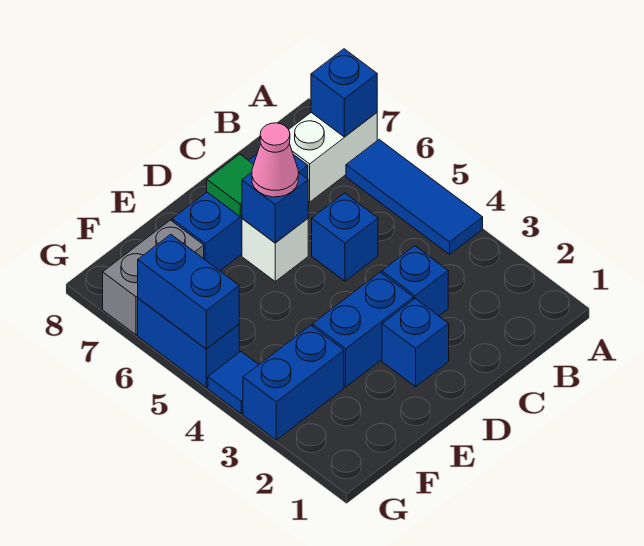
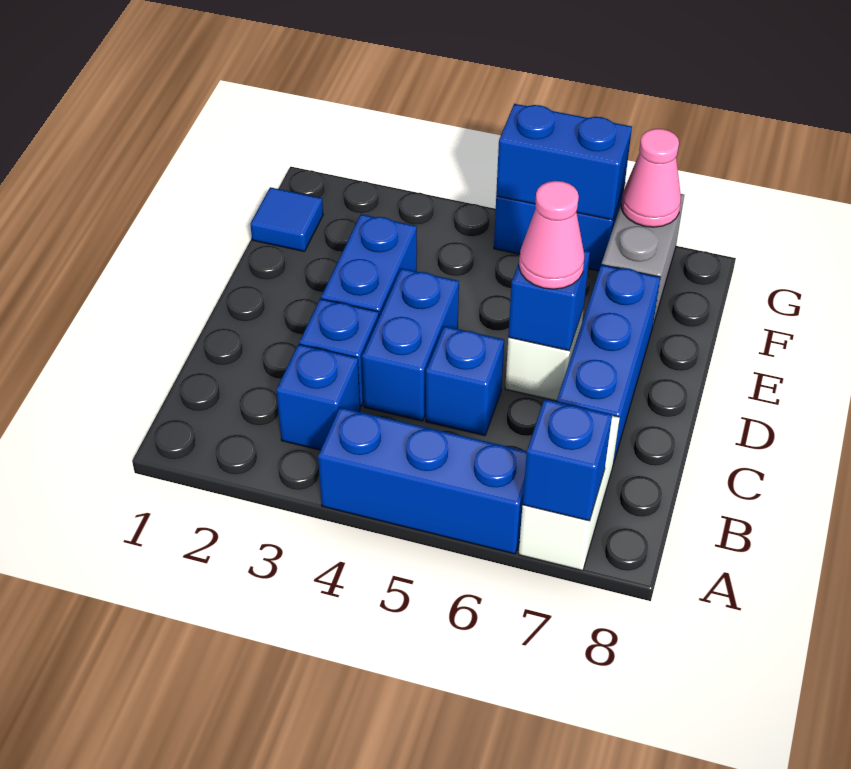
blue tile A4:A6 level 1 -> blue brick A4:A6 level 1
blue brick D2 level 1 -> blue brick B3 level 1
green tile D7 level 2 -> none
blue brick F3:G3 level 1 -> blue brick C4:D4 level 1
blue tile G4 level 1 -> blue tile F1 level 1
none -> pink cone G7 level 2

